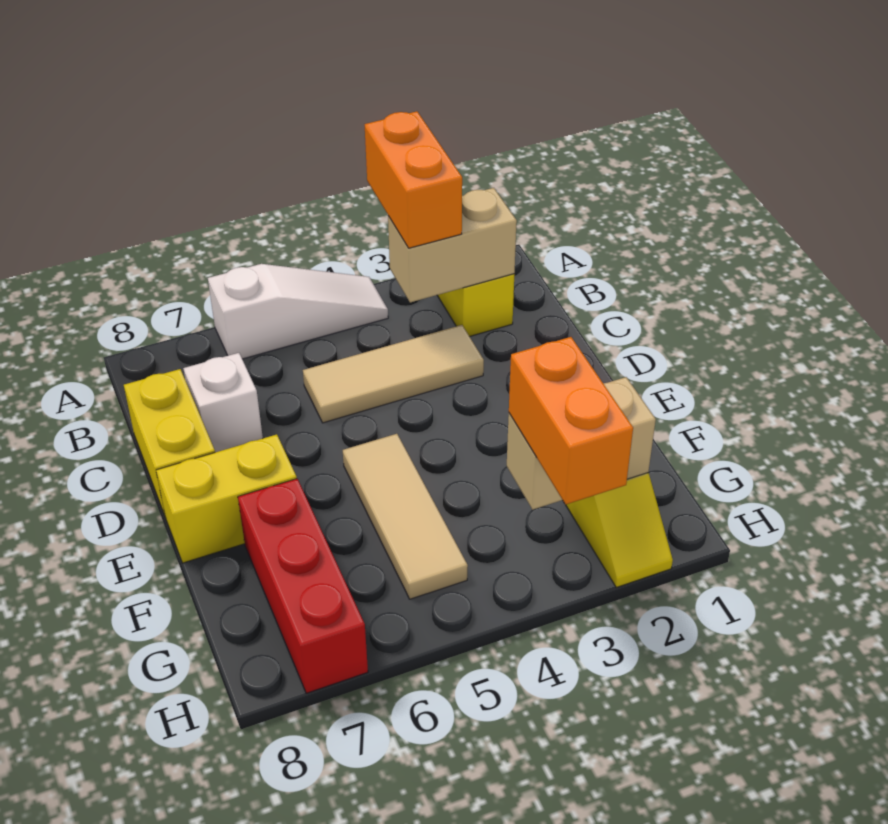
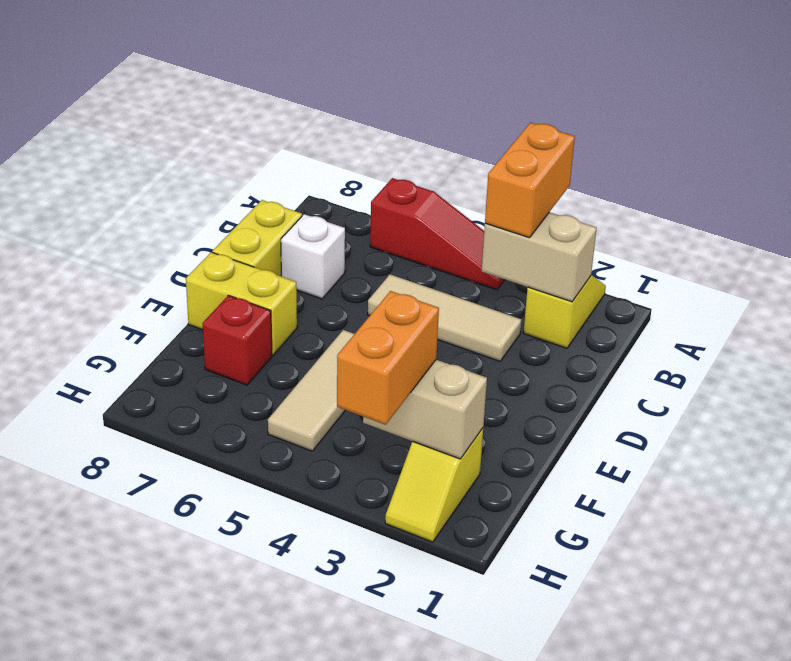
white slope A4:A6 level 1 top 6 -> red slope A4:A6 level 1 top 6
red brick F7:H7 level 1 -> red brick F7 level 1

